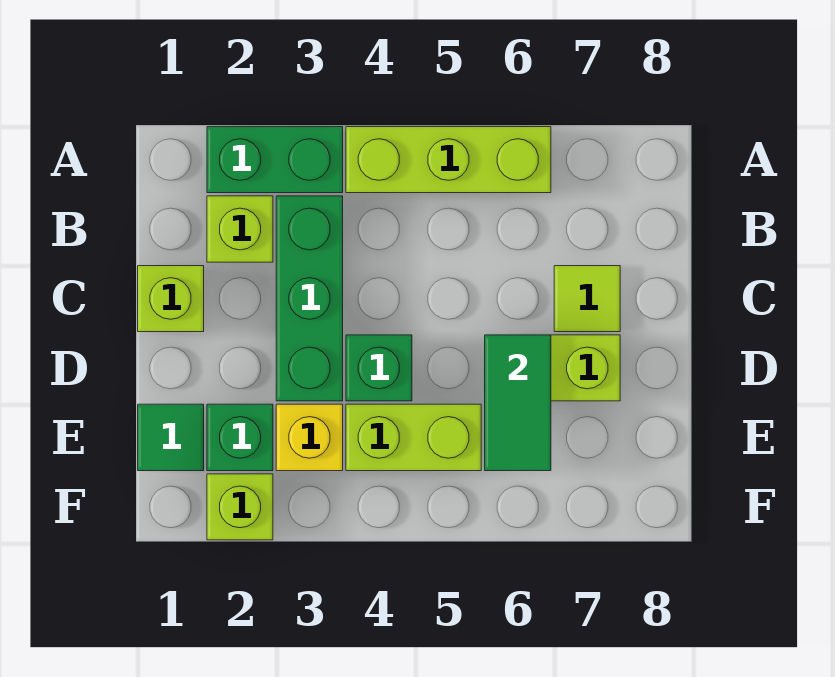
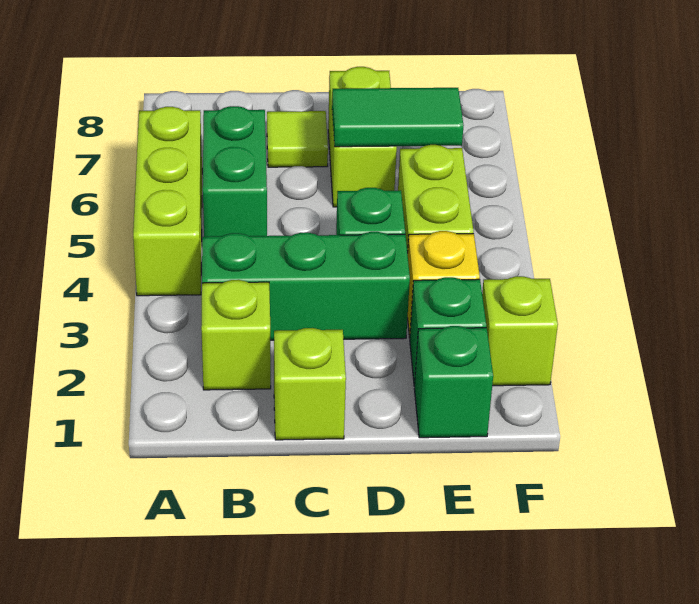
green brick A2:A3 level 1 -> green brick B5:B6 level 1
green tile E1 level 1 -> green brick E1 level 1

